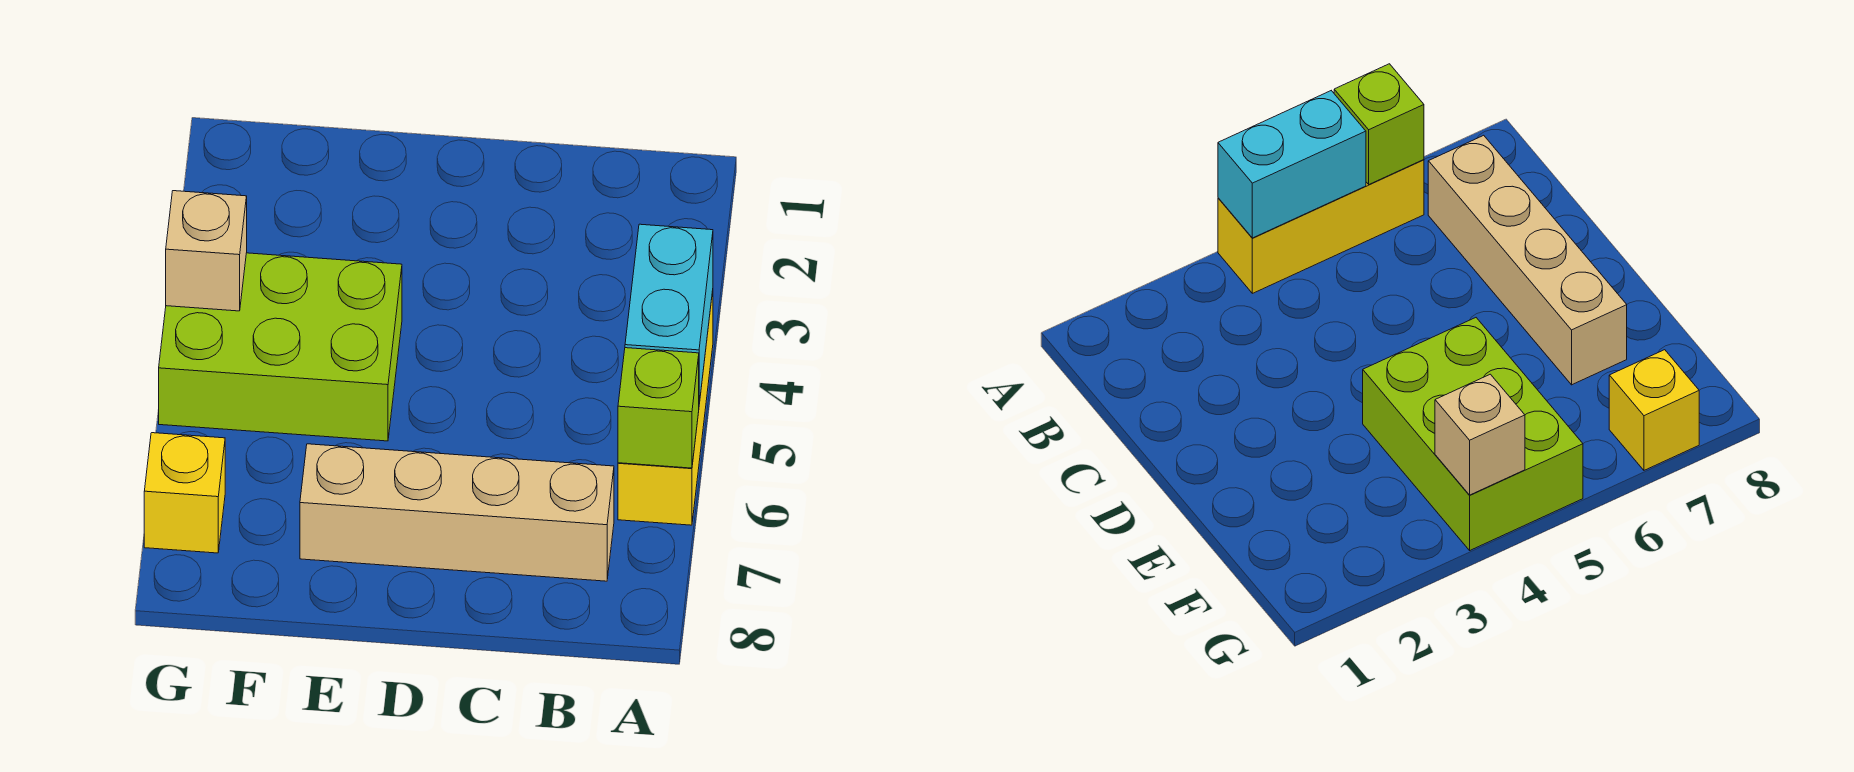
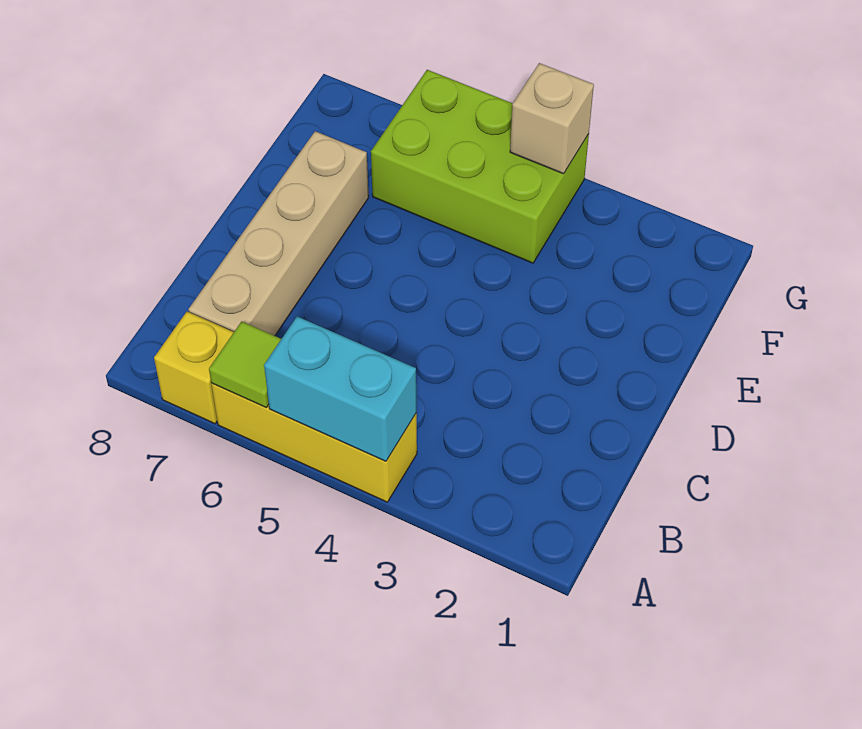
lime brick A6 level 2 -> lime tile A6 level 2
lime brick E4:G5 level 1 -> lime brick F4:G6 level 1
yellow brick G7 level 1 -> yellow brick A7 level 1

